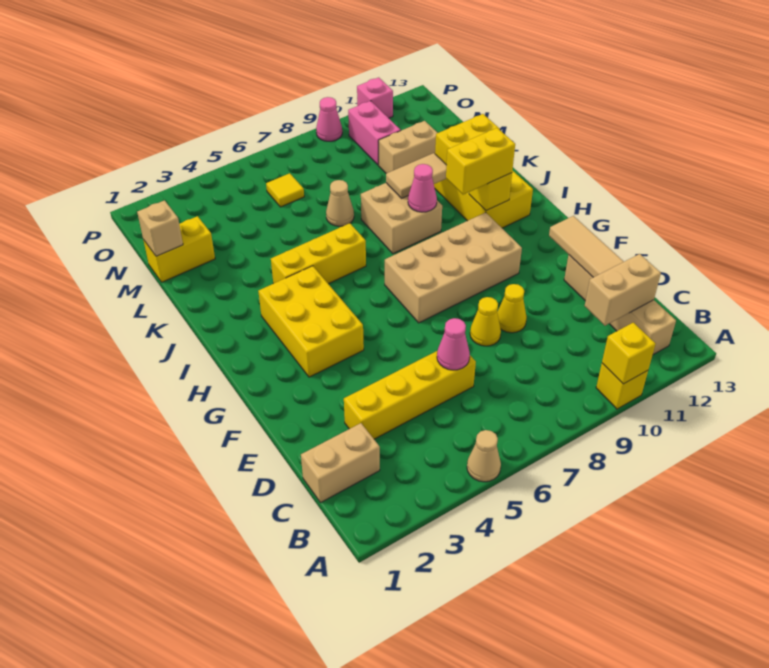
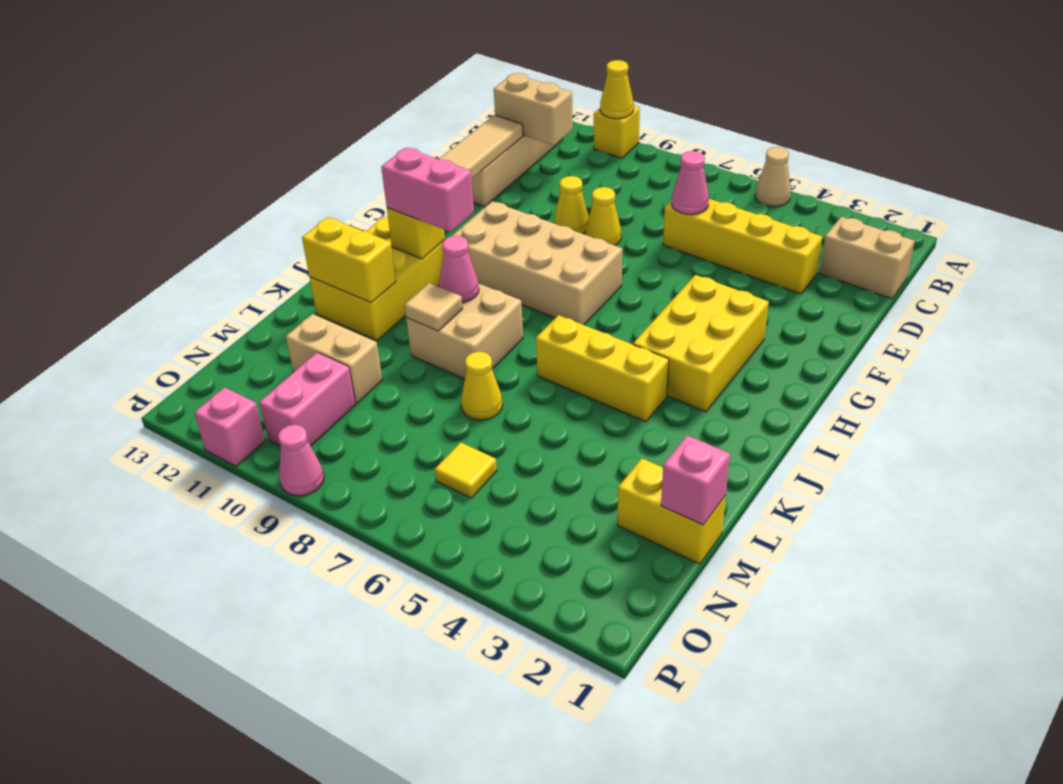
yellow brick A10 level 2 -> yellow cone A10 level 2
yellow brick I10:I11 level 3 -> pink brick I10:I11 level 3
tan tile K9:K10 level 2 -> tan tile K9 level 2
tan cone L7 level 1 -> yellow cone L7 level 1
tan brick M1 level 2 -> pink brick M1 level 2

